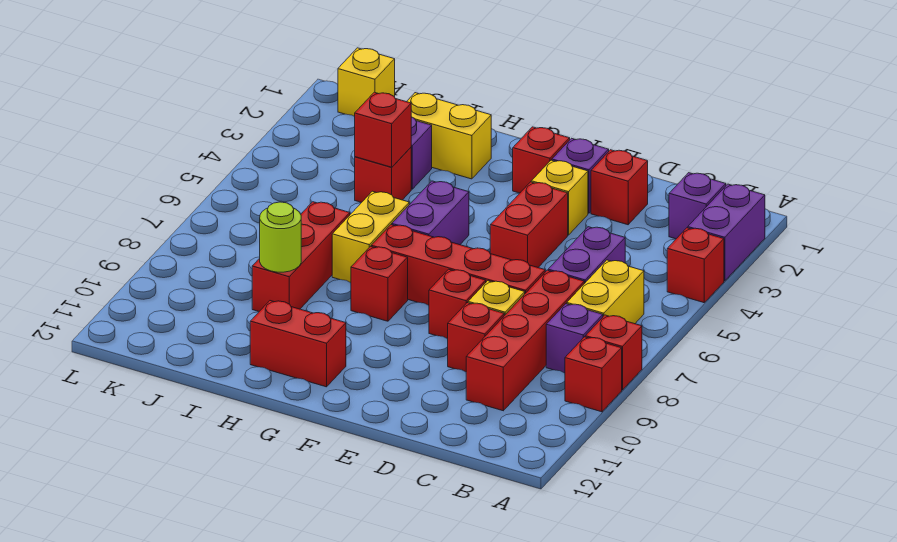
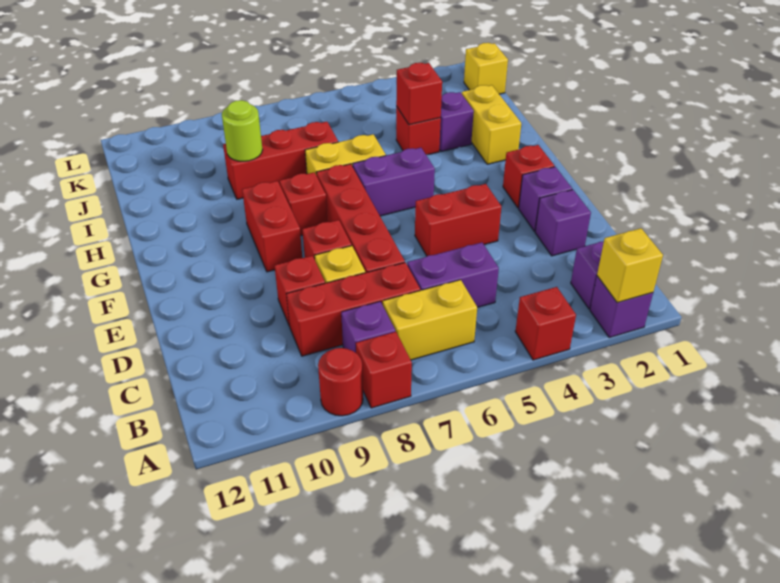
purple brick A2:A3 level 1 -> purple brick A2 level 1
red brick A9 level 1 -> red round brick A9 level 1
red brick C7:C10 level 1 -> red brick C7:C9 level 1
red brick D2 level 1 -> purple brick D2 level 1
yellow brick E3 level 1 -> yellow brick A2 level 2
red brick G11:H11 level 1 -> red brick F9:G9 level 1

